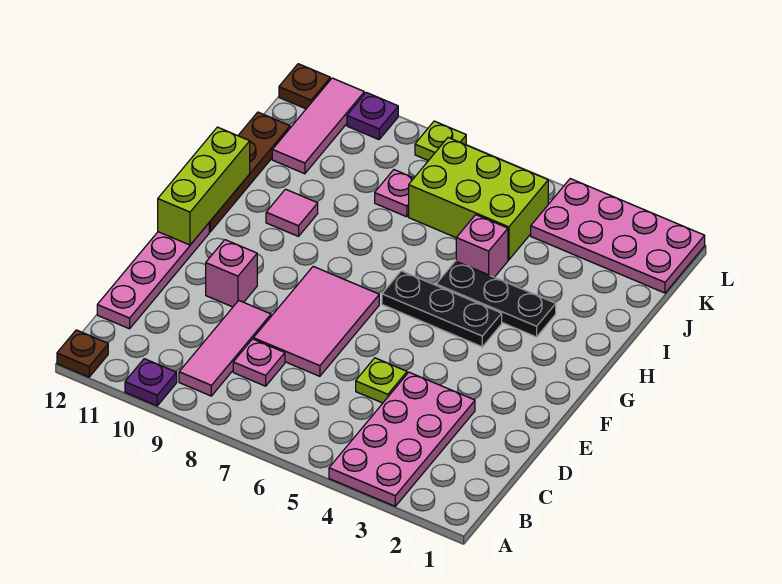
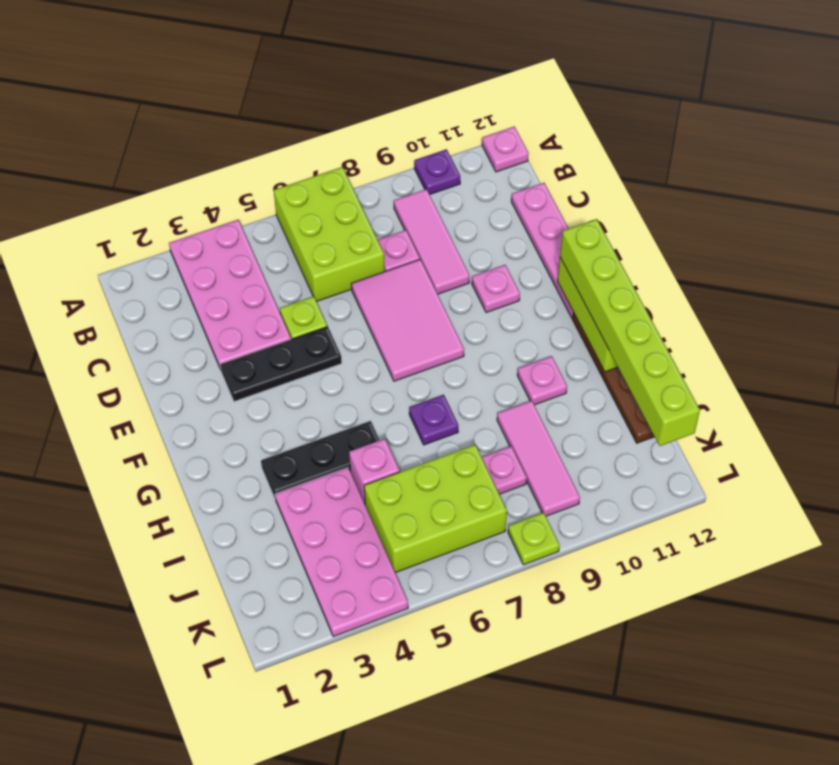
none -> lime brick A6:C7 level 1
brown plate A12 level 1 -> pink plate A12 level 1
pink brick E10 level 1 -> pink plate E10 level 1
none -> lime brick F12:K12 level 3
black plate G4:G6 level 1 -> black plate E3:E5 level 1
pink tile H10 level 1 -> pink plate H10 level 1
pink tile J11:L11 level 1 -> pink tile I9:K9 level 1
pink plate K1:L4 level 1 -> pink plate I3:L4 level 1
purple plate L10 level 1 -> purple plate H7 level 1
brown plate L12 level 1 -> none

